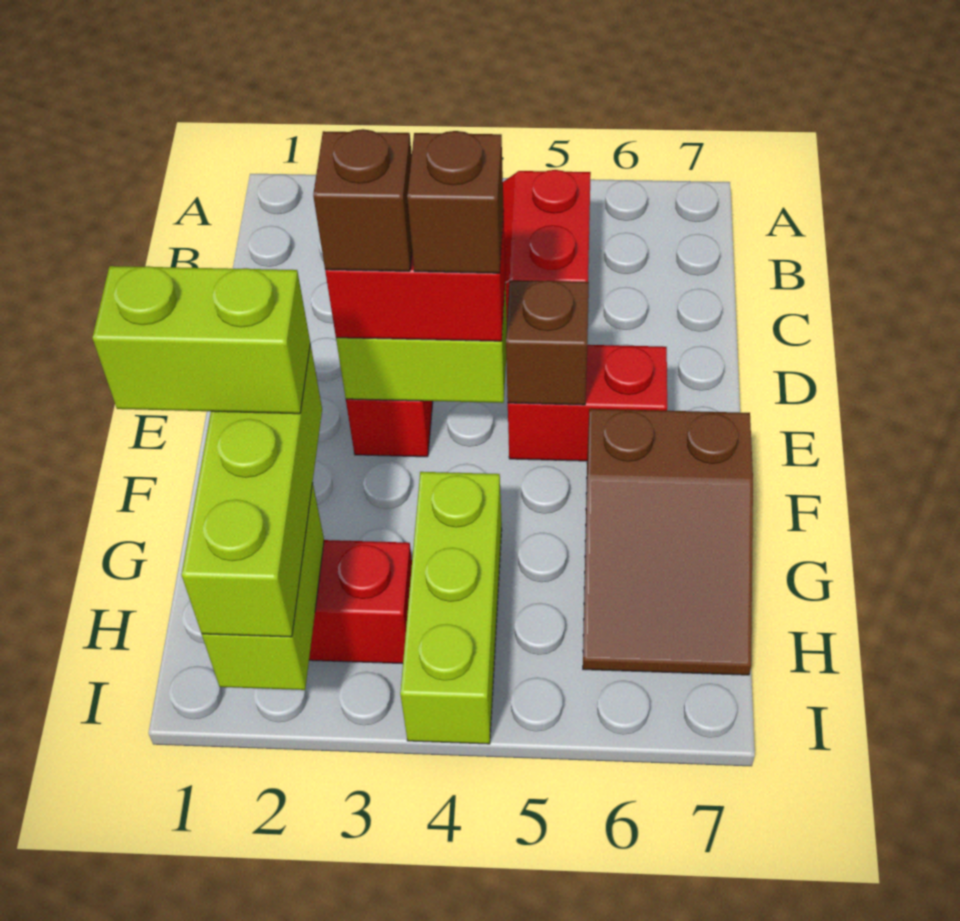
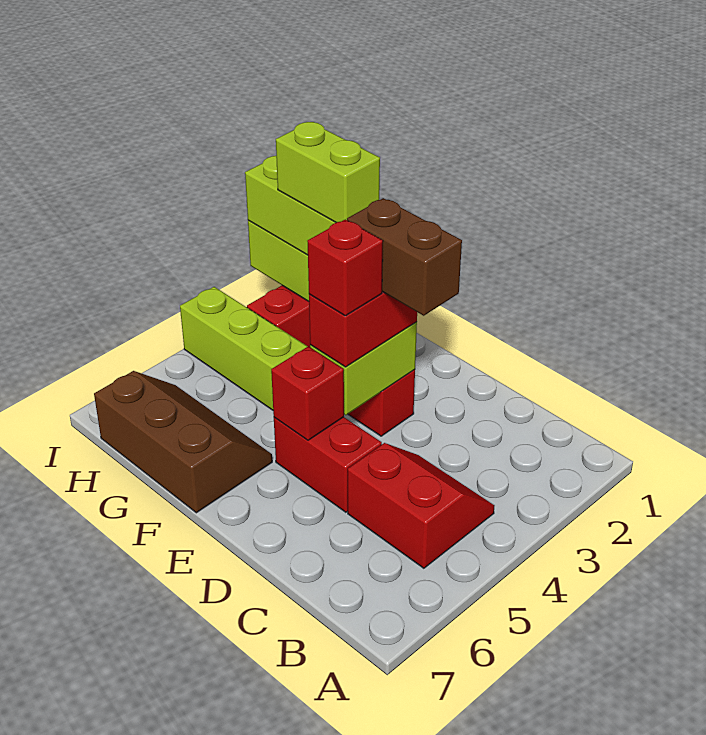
brown brick E3 level 4 -> brown brick D3:E3 level 4
brown brick E4 level 4 -> red brick E4 level 4
red brick E5:E6 level 1 -> red brick D5:E5 level 1
brown brick E5 level 2 -> red brick E5 level 2
brown slope F6:H7 level 1 top F -> brown slope F6:H7 level 1 top 7
lime brick G1:G2 level 4 -> lime brick G2:H2 level 4

